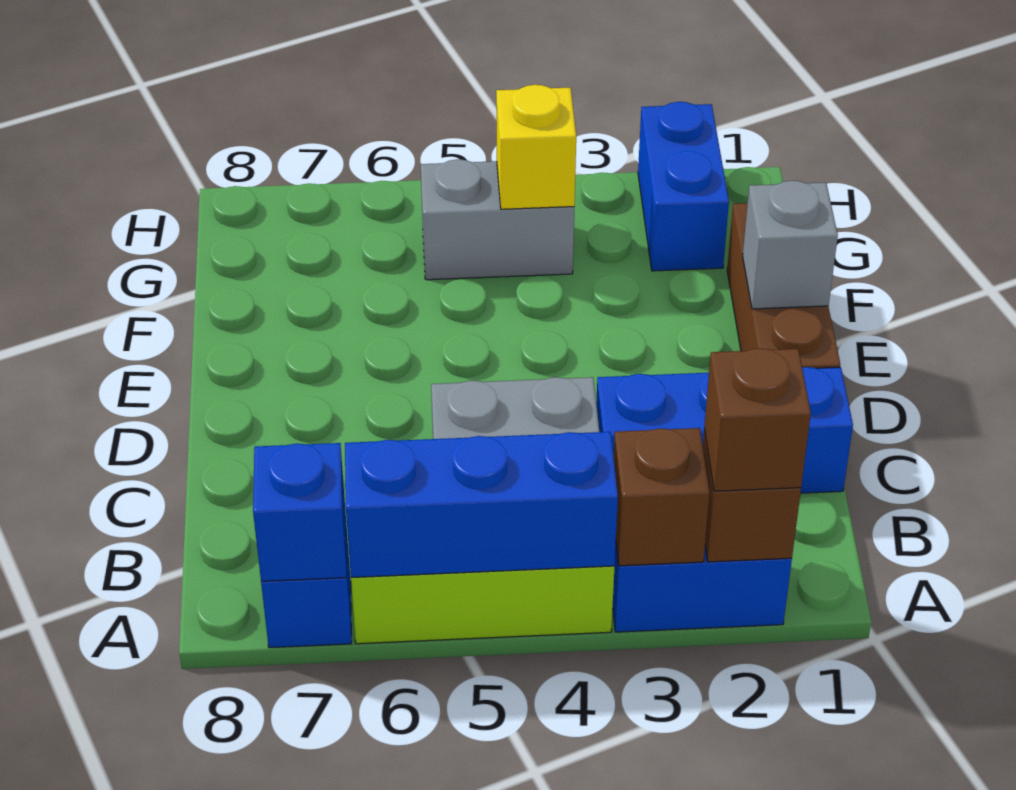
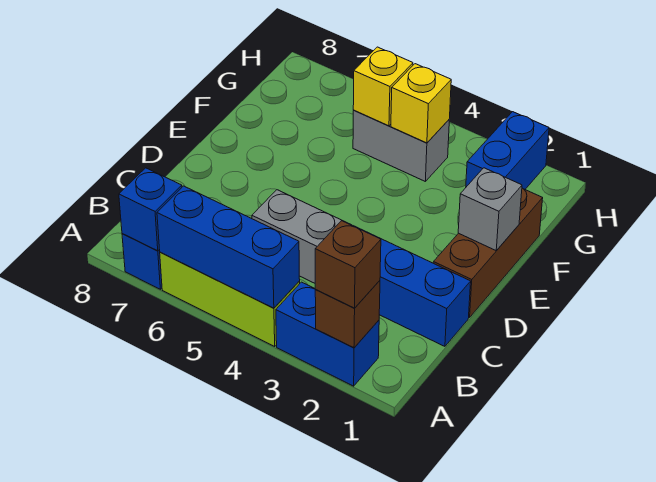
brown brick A3 level 2 -> none
none -> yellow brick G5 level 2

